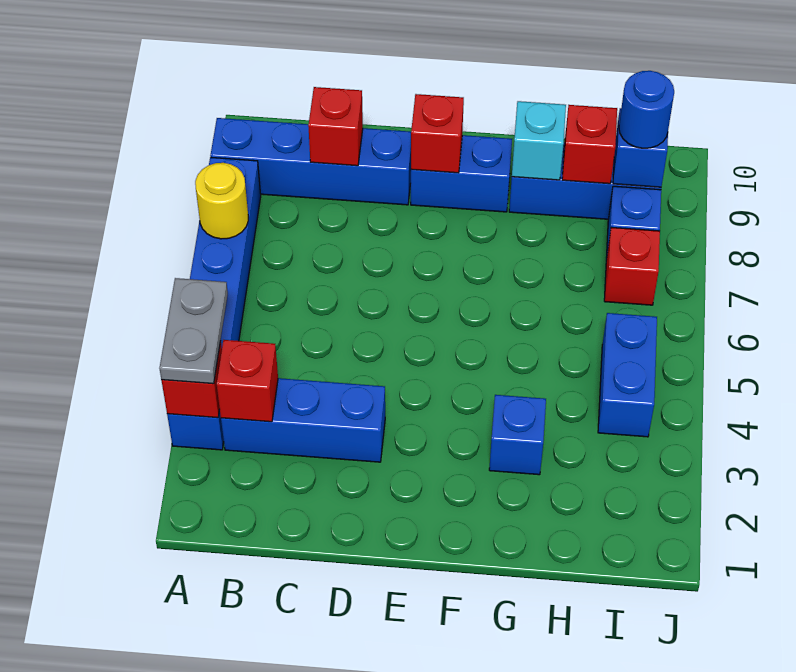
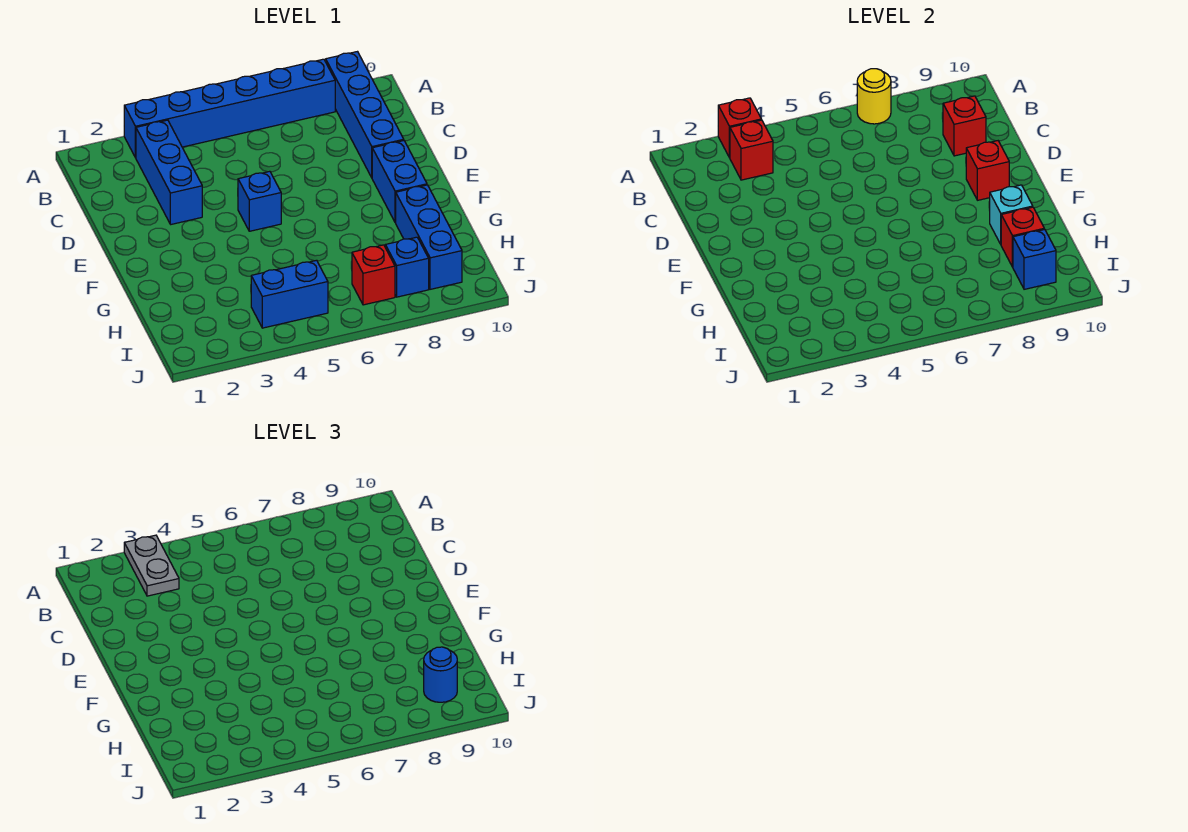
grey plate A3:A4 level 3 -> grey plate A3:B3 level 3
blue brick G3 level 1 -> blue brick E5 level 1

